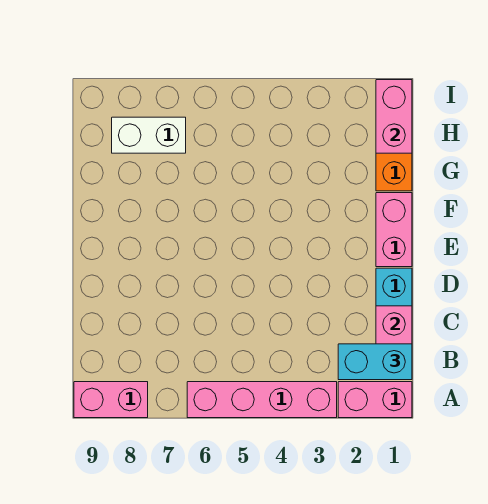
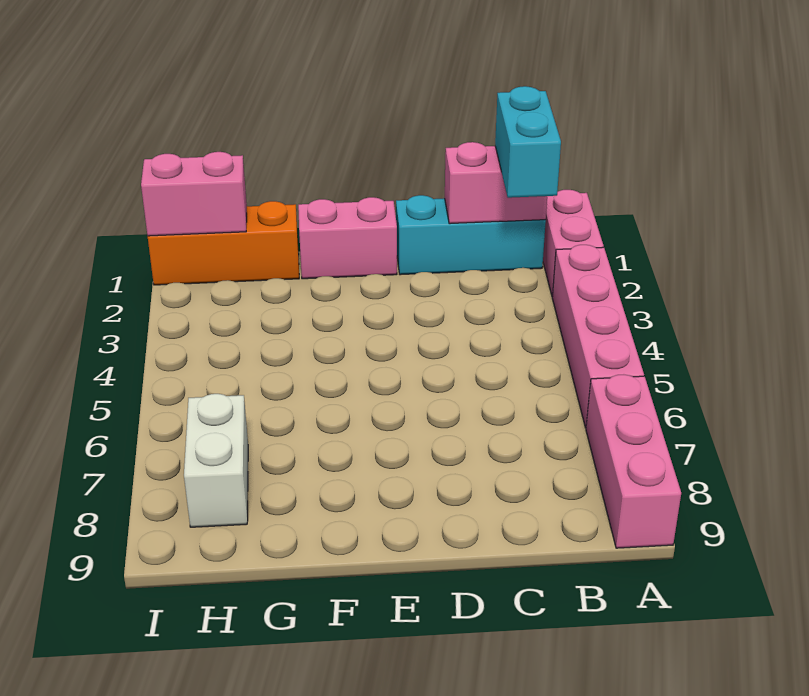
pink brick A8:A9 level 1 -> pink brick A7:A9 level 1

